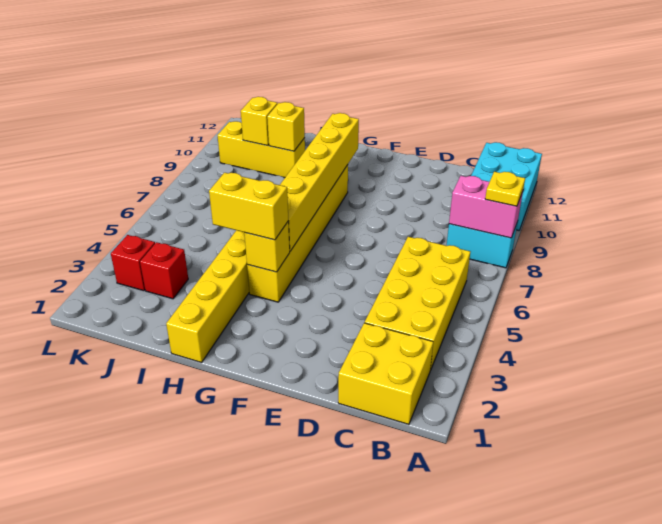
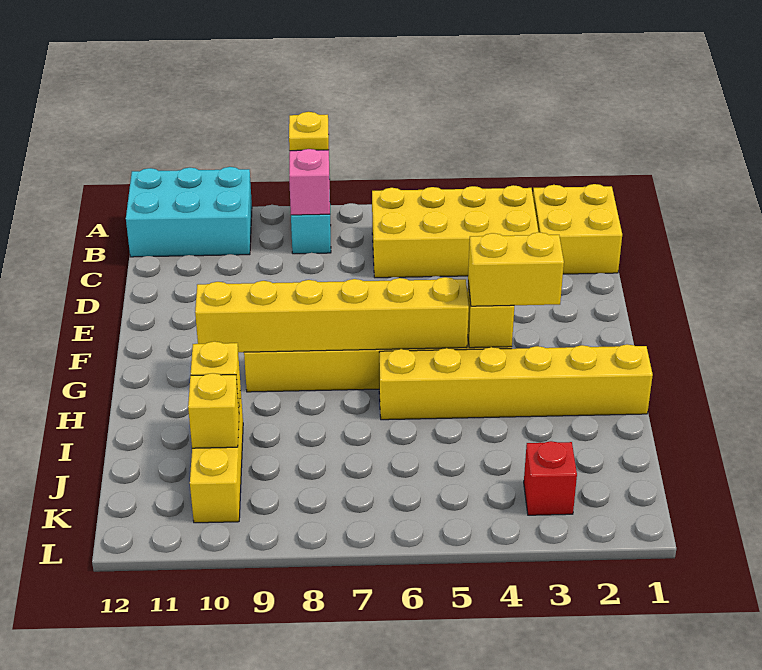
yellow brick G4:H4 level 3 -> yellow brick G3:G4 level 3
red brick J3 level 1 -> none

